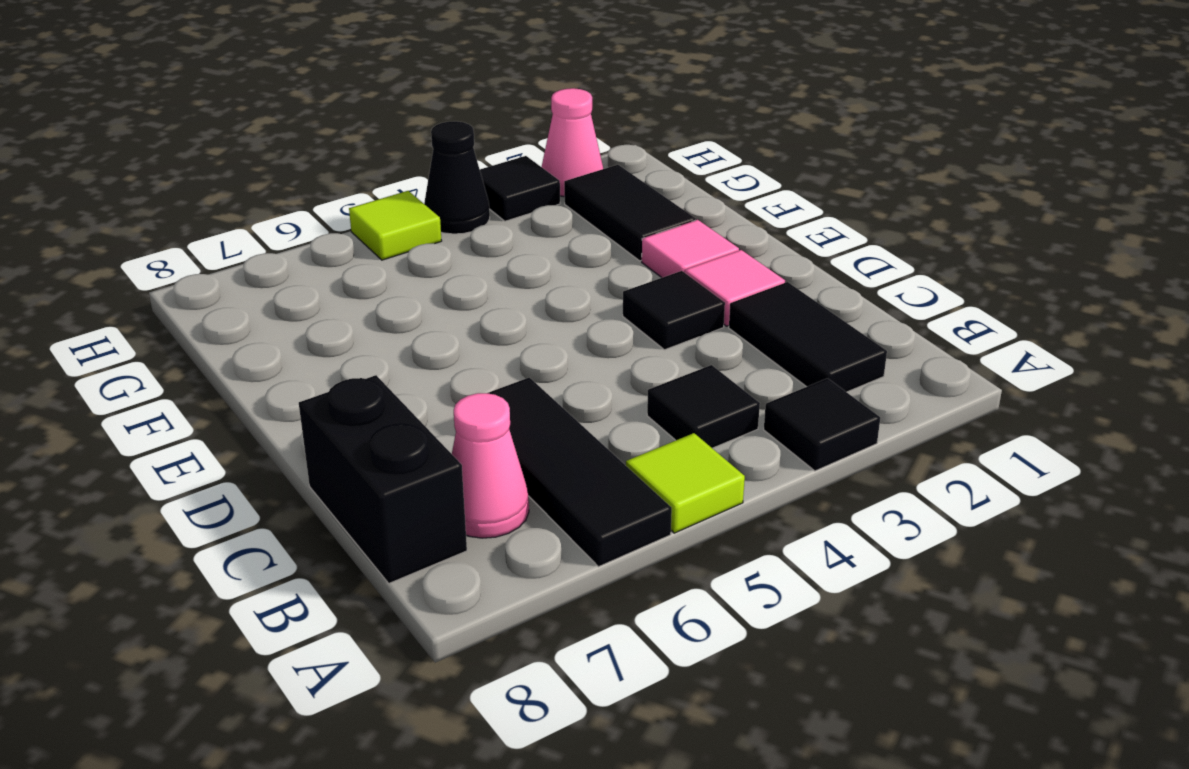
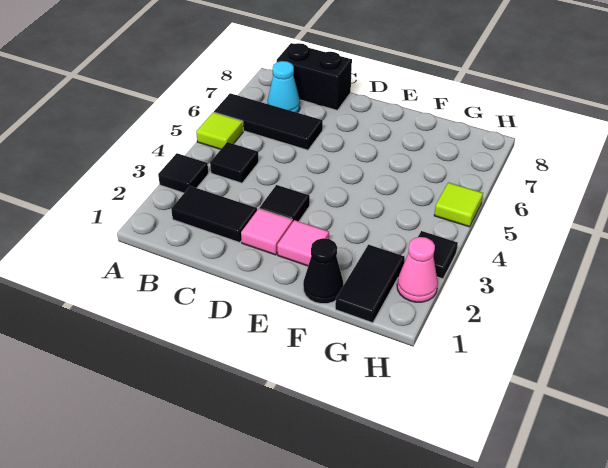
pink cone B7 level 1 -> cyan cone B7 level 1
black tile F2:G2 level 1 -> black tile G1:G2 level 1
black cone H4 level 1 -> black cone F1 level 1

